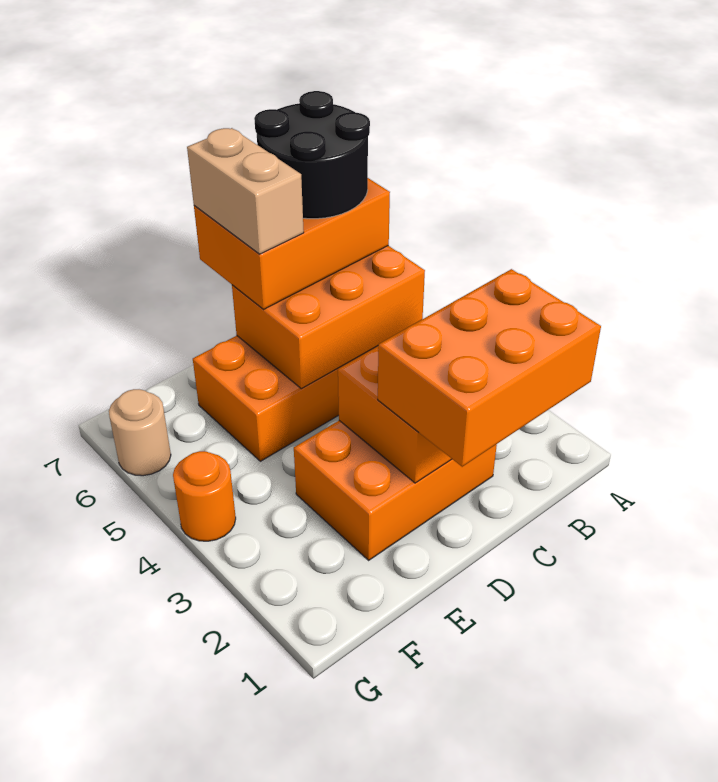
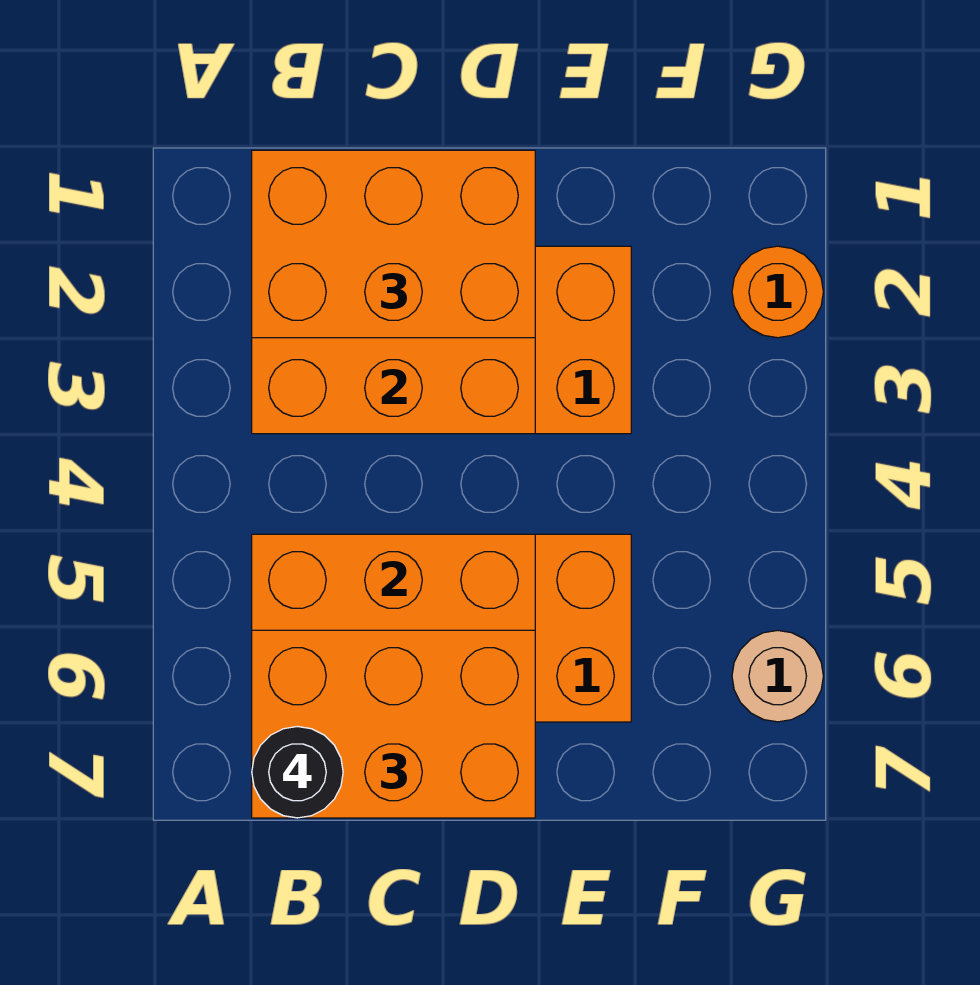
black round brick B6:C7 level 4 -> black round brick B7 level 4
tan brick D6:D7 level 4 -> none
orange round brick G4 level 1 -> orange round brick G2 level 1

